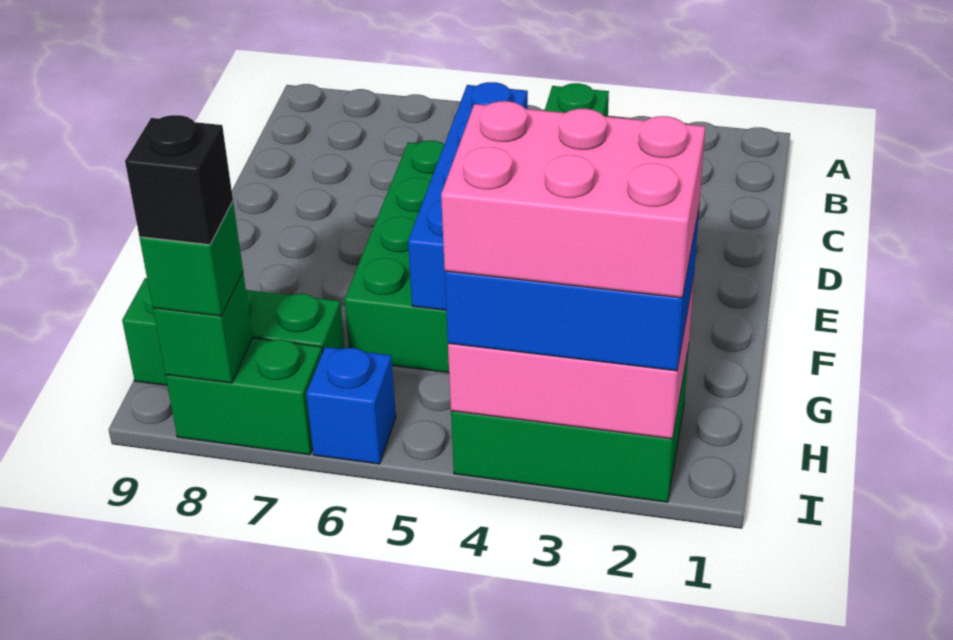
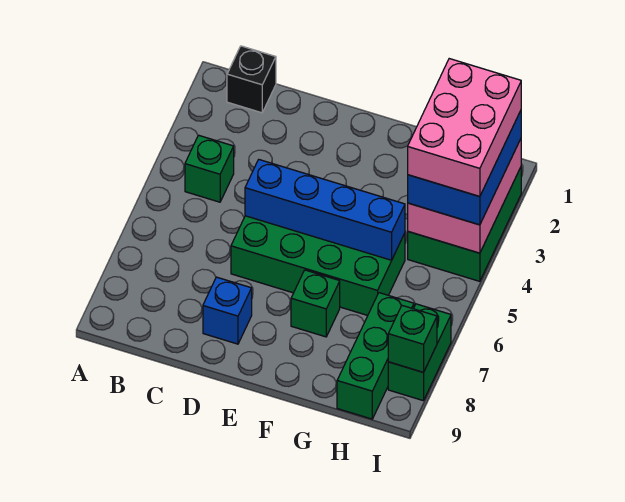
blue brick I6 level 1 -> blue brick D8 level 1
green brick I8 level 3 -> green brick F7 level 1
black brick I8 level 4 -> black brick B1 level 1

